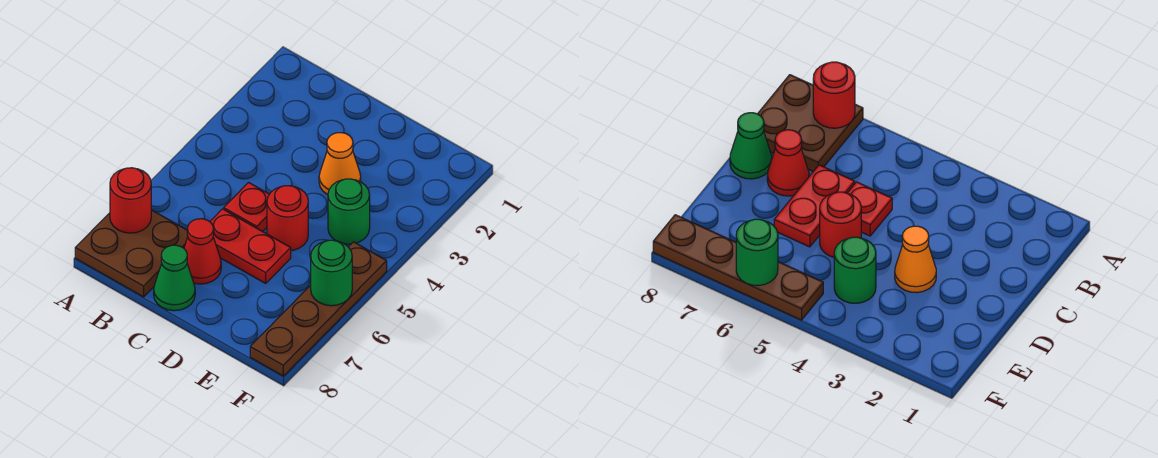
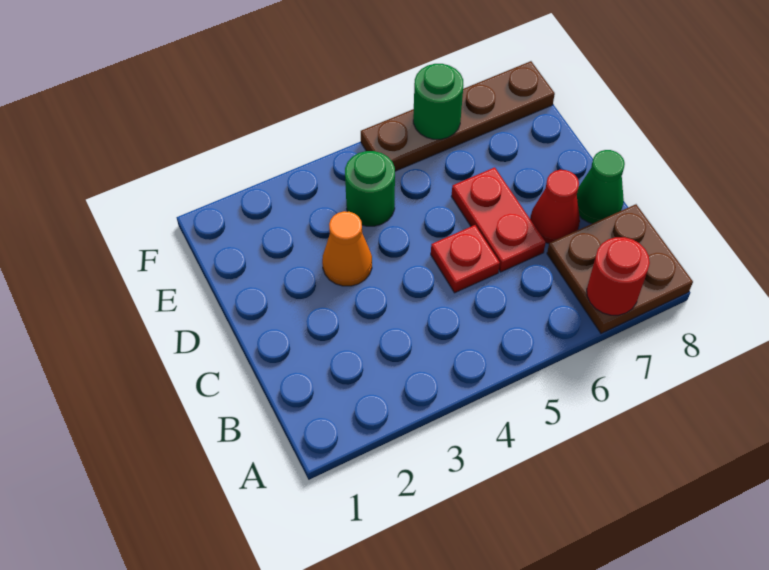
red round brick D5 level 1 -> none

